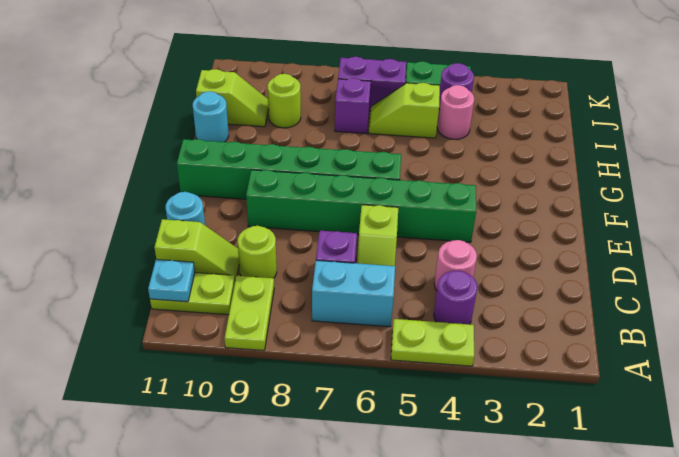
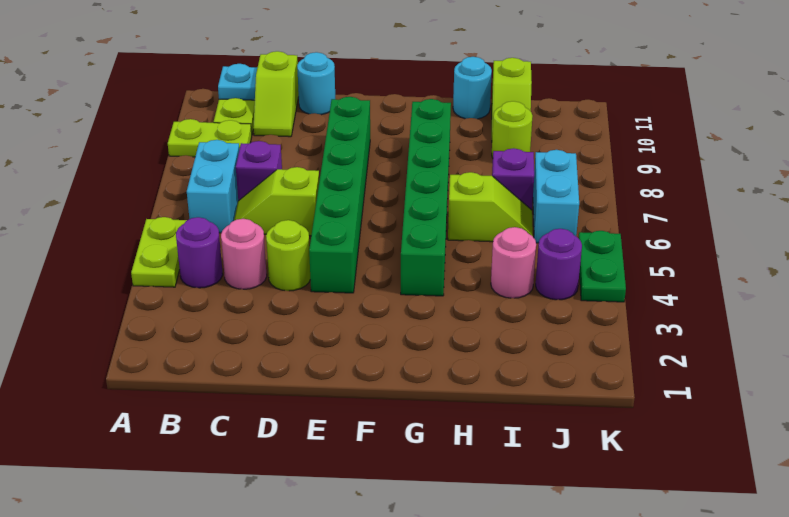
lime round brick C9 level 1 -> lime round brick D4 level 1
green brick F6:F11 level 1 -> green brick G4:G9 level 1
lime slope I5:I6 level 1 top 5 -> lime slope H6:I6 level 1 top H
purple brick J6:J7 level 1 -> cyan brick J6:J7 level 1

